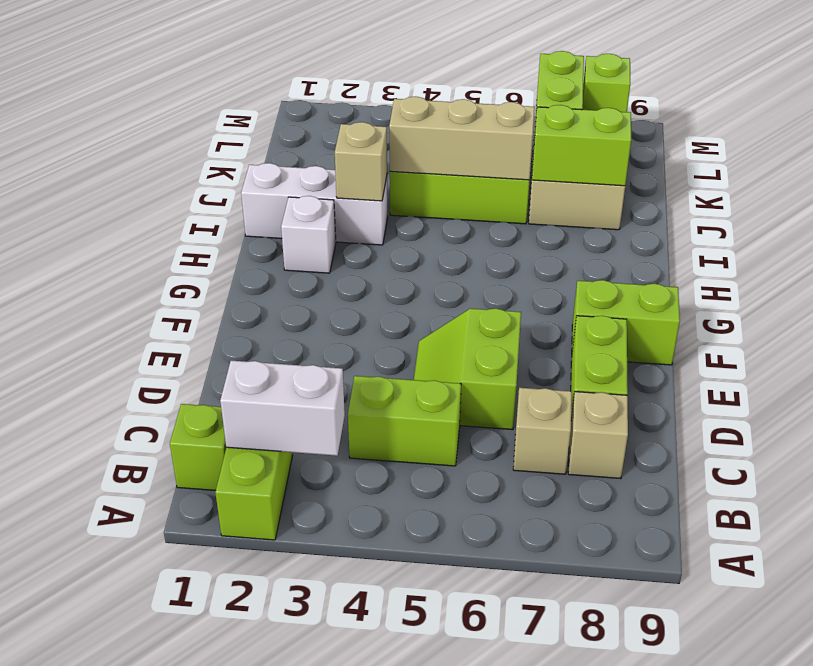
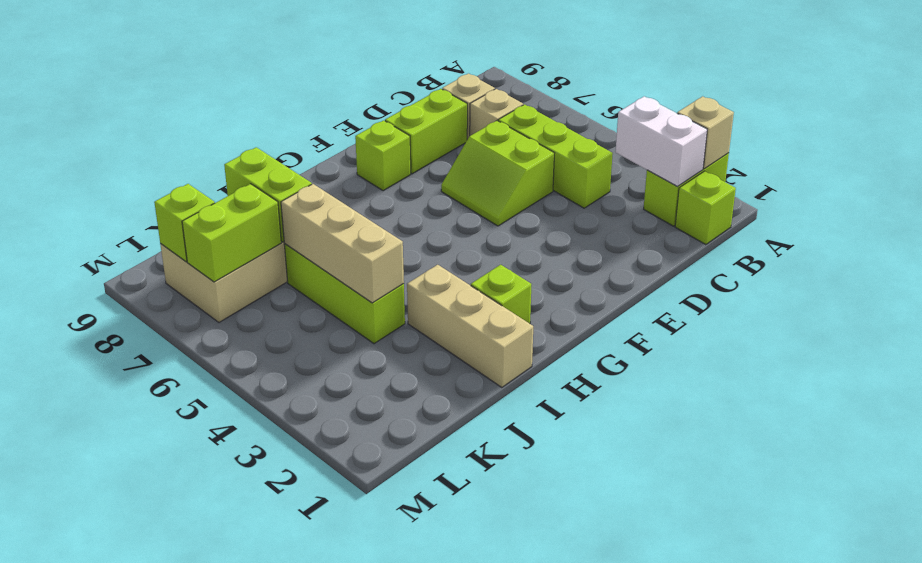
lime brick C4:C5 level 1 -> lime brick C4:C6 level 1
lime slope D5:E6 level 1 top 6 -> lime slope D5:E6 level 1 top D
lime brick F8:F9 level 1 -> lime brick F8 level 1
white brick H2 level 1 -> lime brick H2 level 1
white brick I1:I3 level 1 -> tan brick I1:I3 level 1
tan brick I3 level 2 -> tan brick A2 level 2

